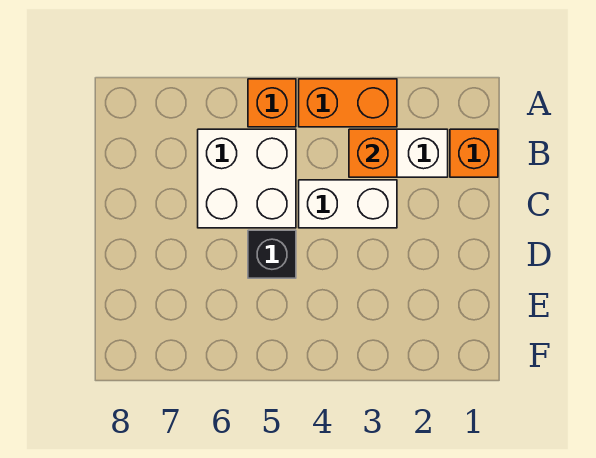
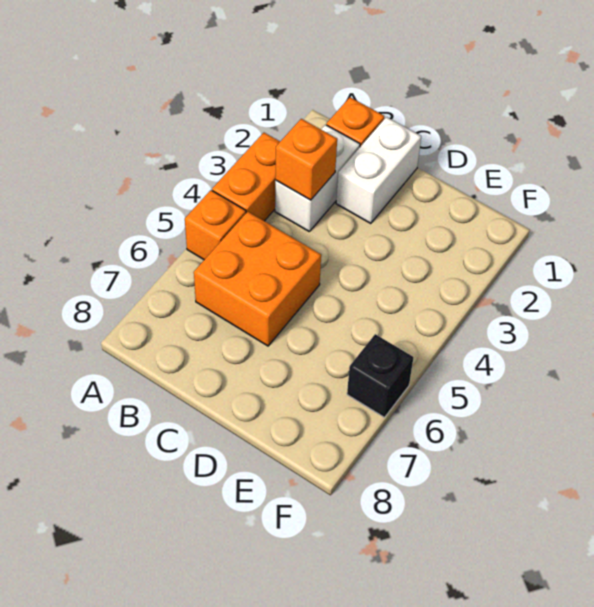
white brick B5:C6 level 1 -> orange brick B5:C6 level 1
white brick C3:C4 level 1 -> white brick C1:C2 level 1
black brick D5 level 1 -> black brick F6 level 1

